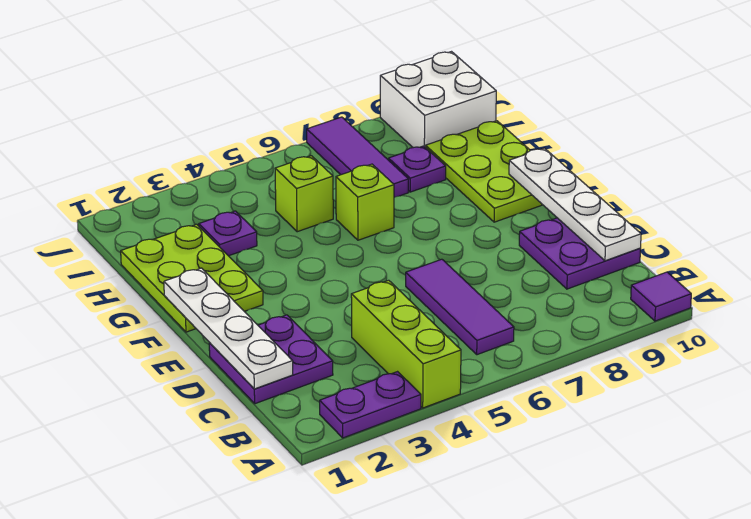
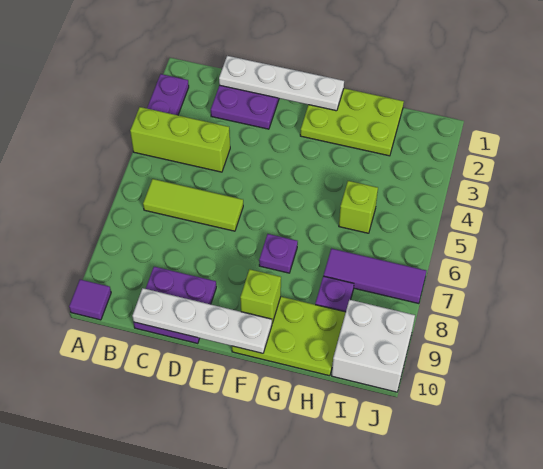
purple tile B6:D6 level 1 -> lime tile B6:D6 level 1
lime brick G6 level 1 -> lime brick F9 level 2
purple plate H3 level 1 -> purple plate F7 level 1

